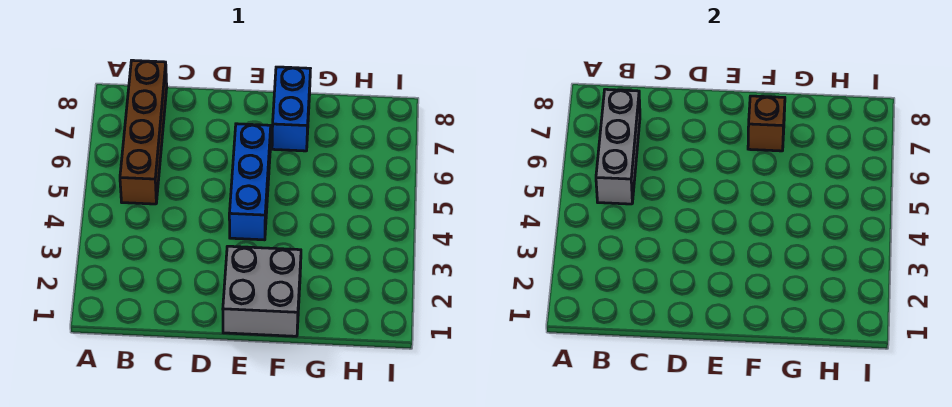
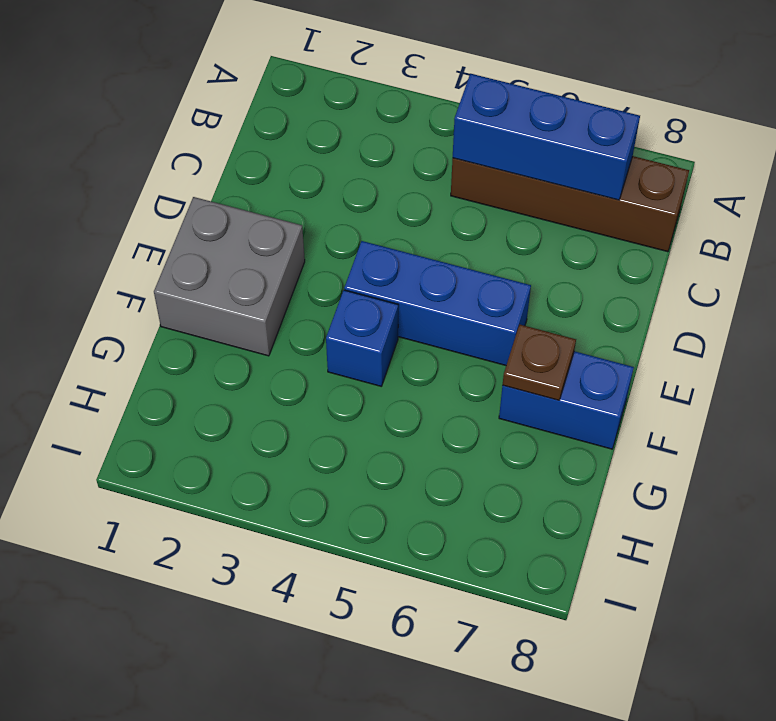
grey brick B5:B7 level 2 -> blue brick B5:B7 level 2
none -> blue brick F4 level 1
brown brick F7 level 2 -> brown plate F7 level 2

